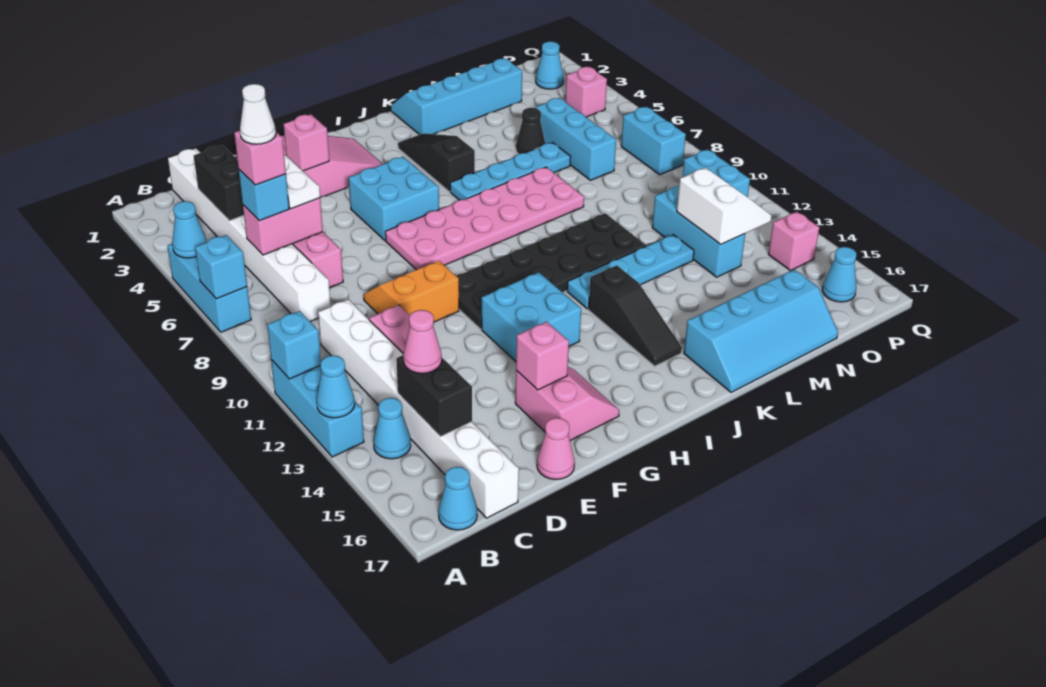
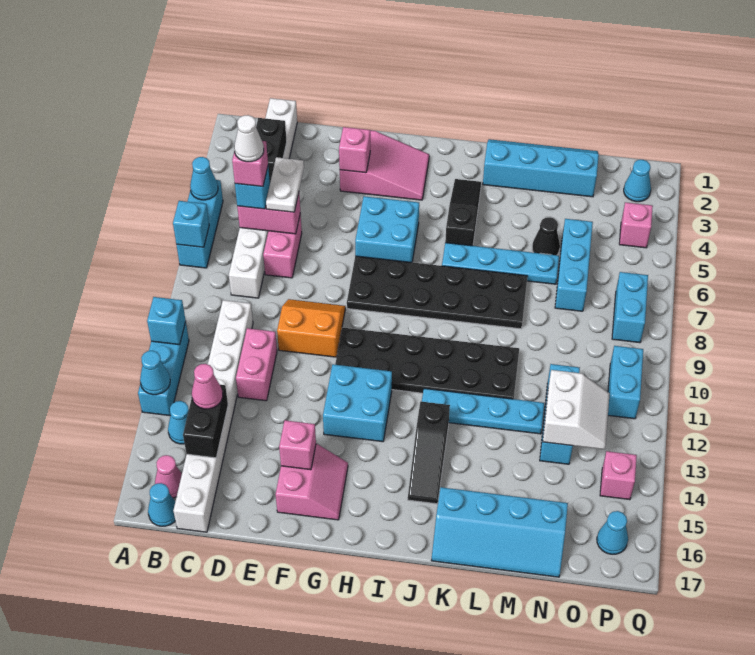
pink cone E17 level 1 -> pink cone B16 level 1
pink plate G7:L8 level 1 -> black plate G7:L8 level 1

